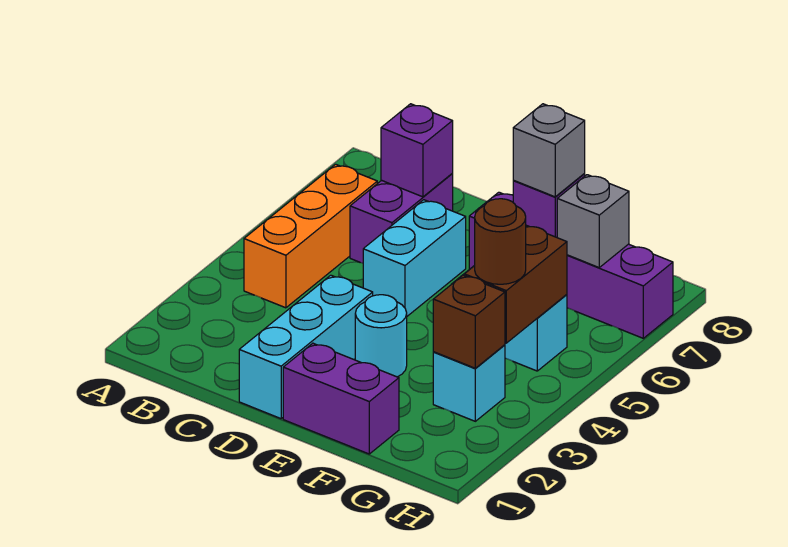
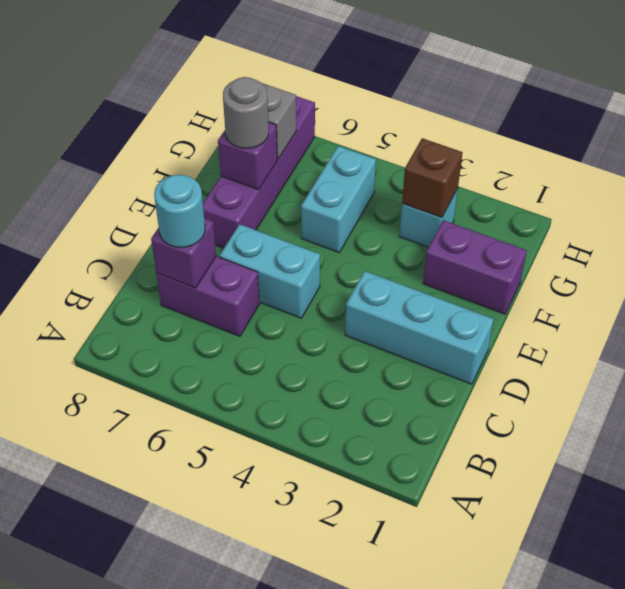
orange brick B4:B6 level 1 -> none
purple brick E1:F1 level 1 -> purple brick F1:F2 level 1
cyan round brick E3 level 1 -> cyan round brick C7 level 3
grey brick F7 level 3 -> grey round brick F7 level 3
brown brick G4:G5 level 2 -> none
brown round brick G4 level 3 -> none

